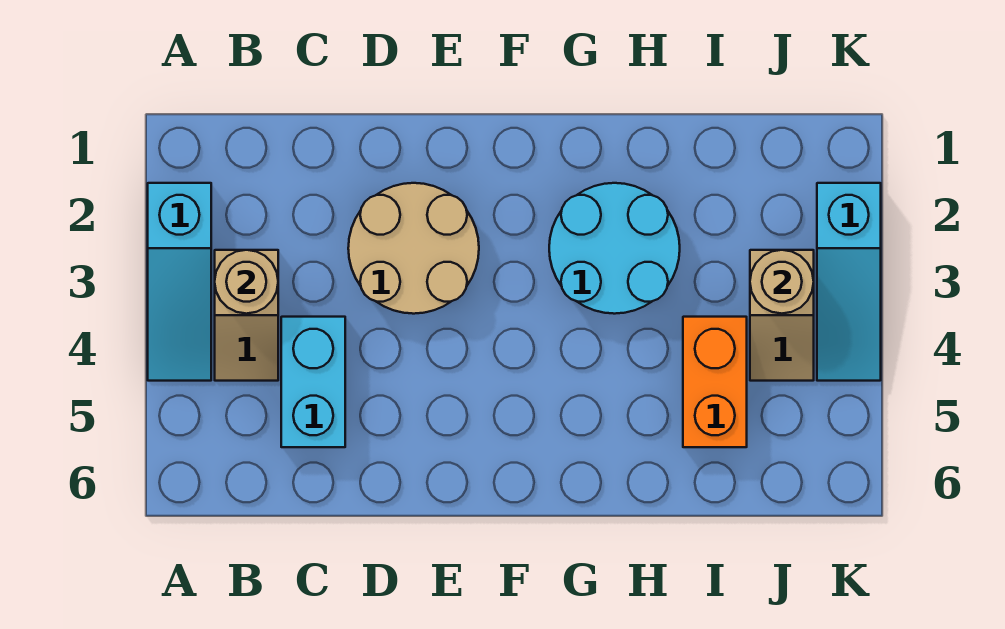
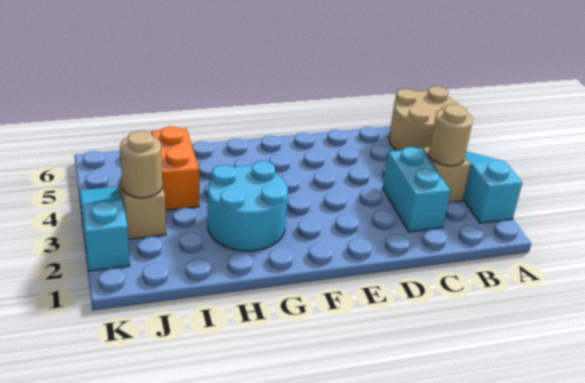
cyan brick C4:C5 level 1 -> cyan brick C2:C3 level 1
tan round brick D2:E3 level 1 -> tan round brick A5:B6 level 1

